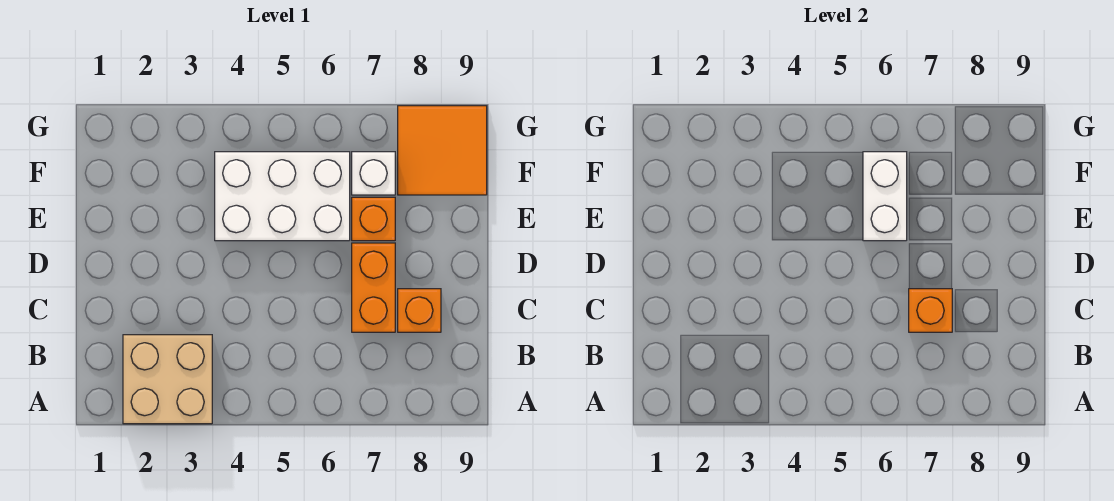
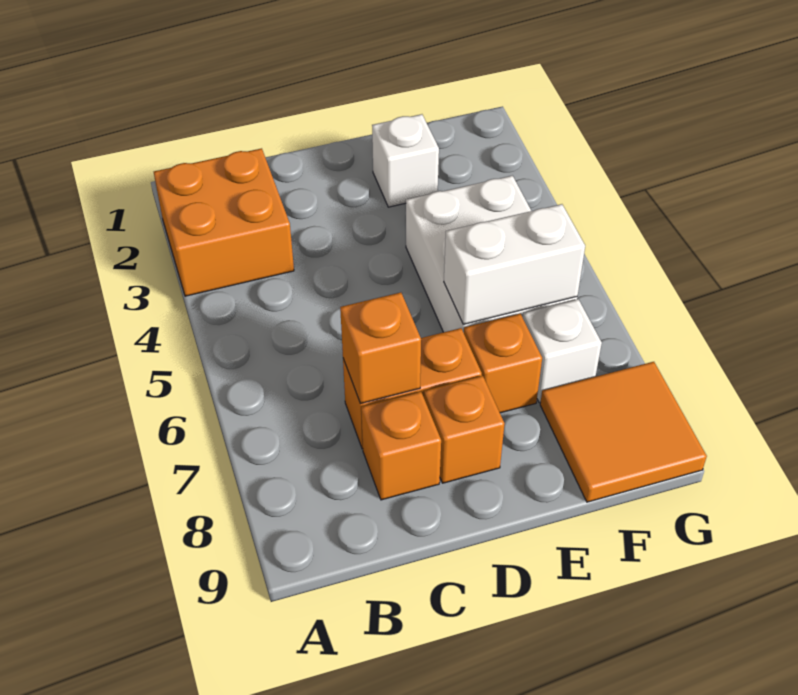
tan brick A2:B3 level 1 -> orange brick A2:B3 level 1
none -> orange brick D8 level 1
none -> white brick E2 level 1

